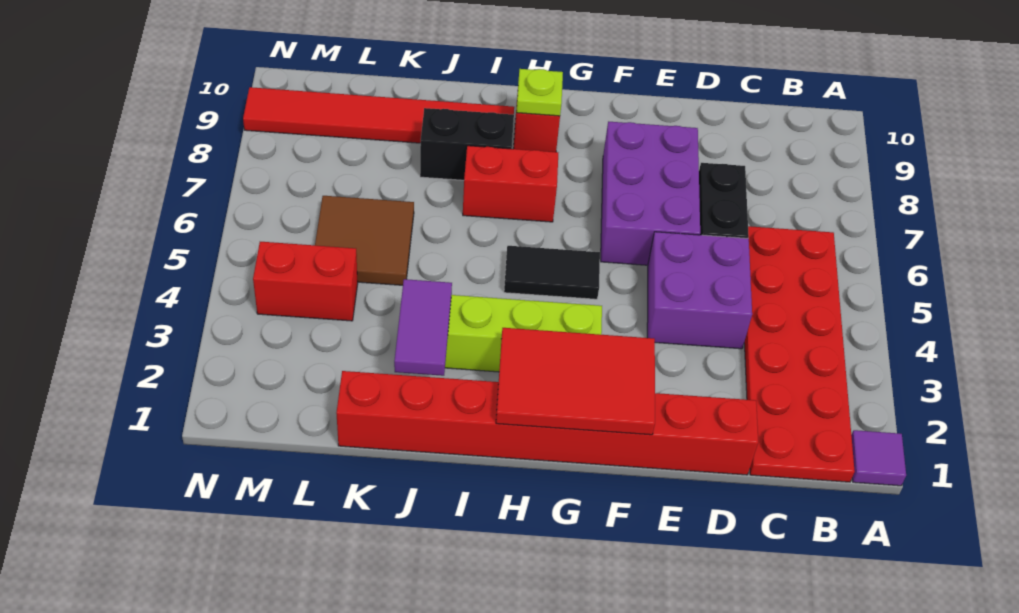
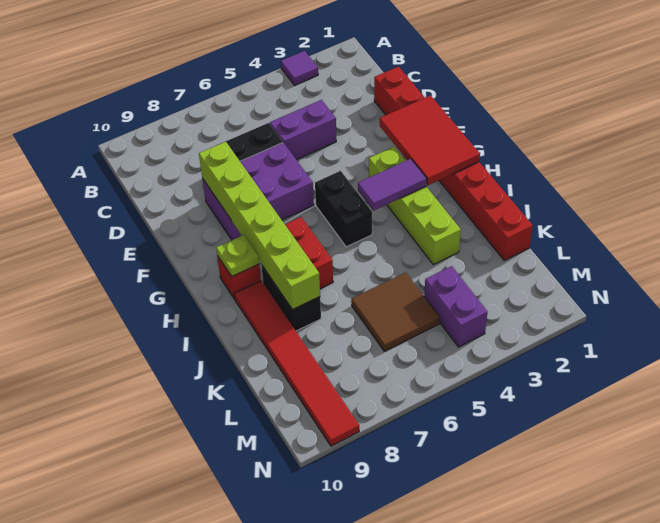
purple tile A1 level 1 -> purple tile A3 level 1
red plate B1:C6 level 1 -> none
purple brick D4:E5 level 1 -> purple brick D4:D5 level 1
none -> lime brick E8:J8 level 2
black tile G5:H5 level 1 -> black brick G5:H5 level 1
purple tile J2:J3 level 2 -> purple tile H3:H4 level 2
red brick L4:M4 level 1 -> purple brick L4:M4 level 1

